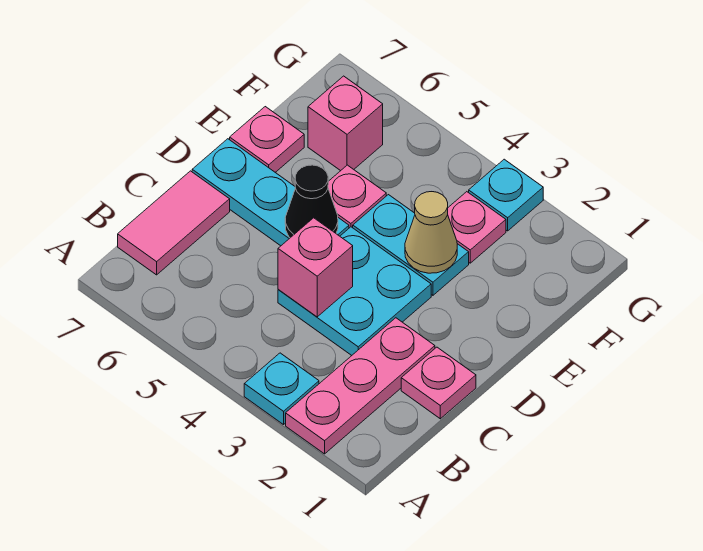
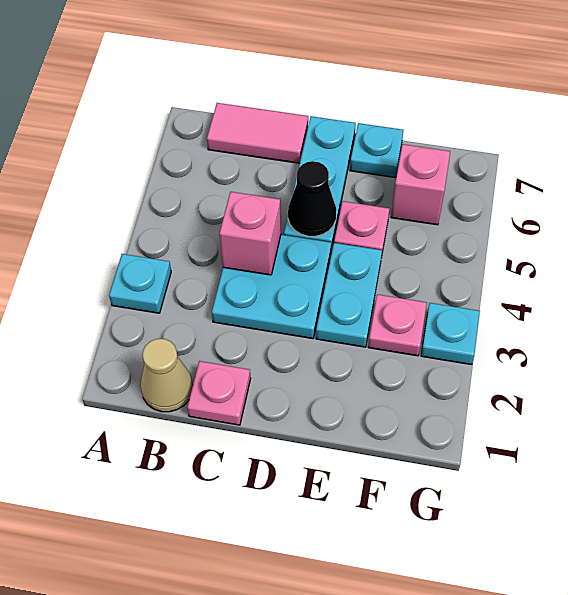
pink plate A2:C2 level 1 -> none
tan cone E3 level 2 -> tan cone B1 level 1
pink plate E7 level 1 -> cyan plate E7 level 1

